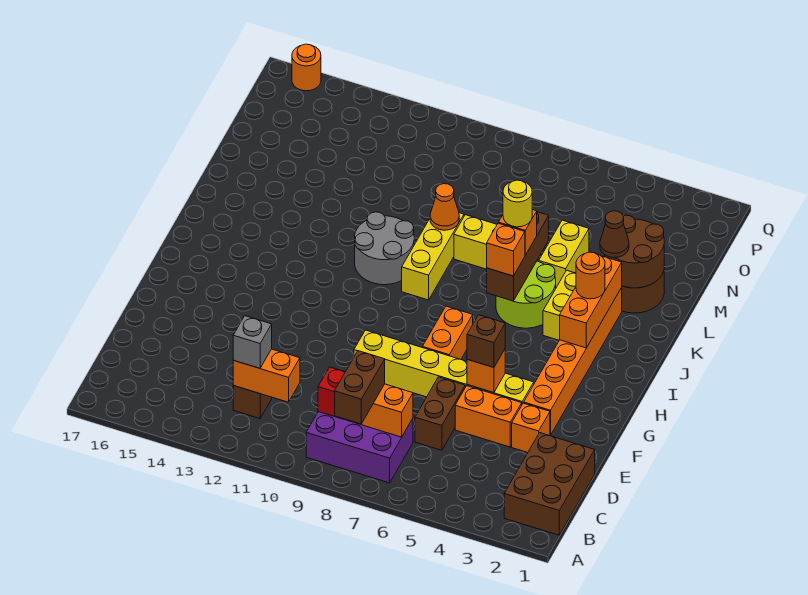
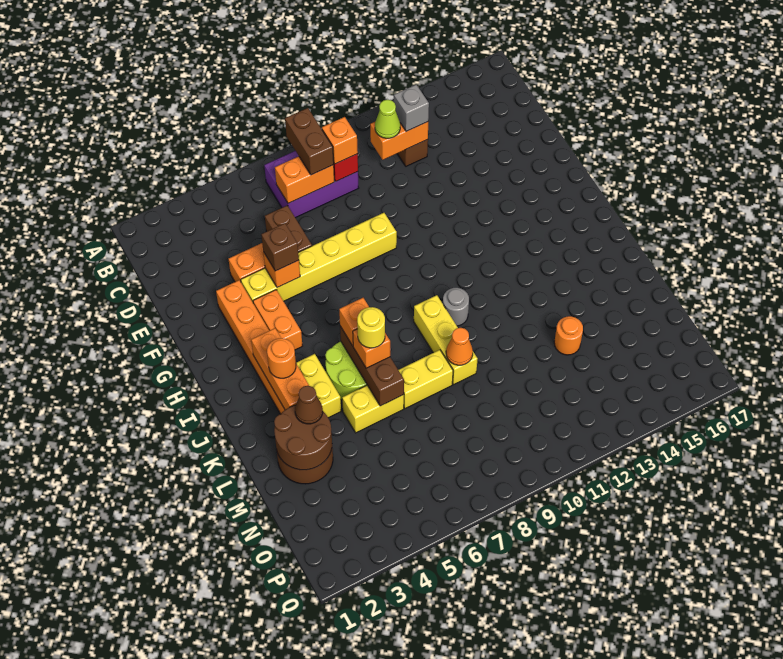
brown brick B1:D2 level 1 -> none
none -> lime cone C11 level 3
orange brick E3 level 1 -> orange brick C9 level 3
orange brick G7:H7 level 1 -> orange brick G4:H4 level 1
grey round brick J10:K11 level 1 -> grey round brick J10 level 1
yellow brick L5:M5 level 1 -> yellow brick L5:L6 level 1
orange round brick Q16 level 1 -> orange round brick M13 level 1

